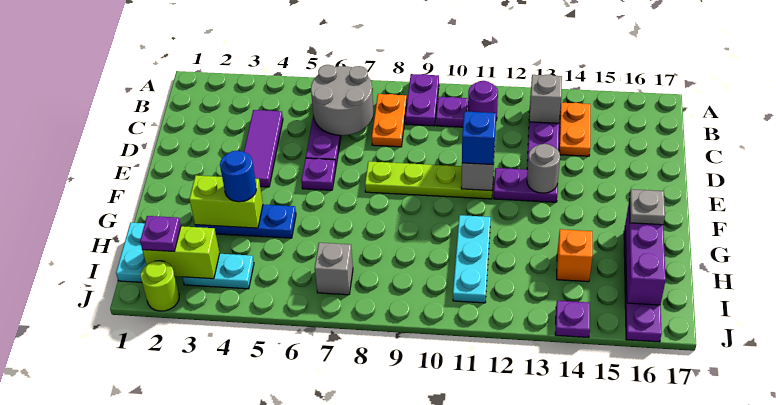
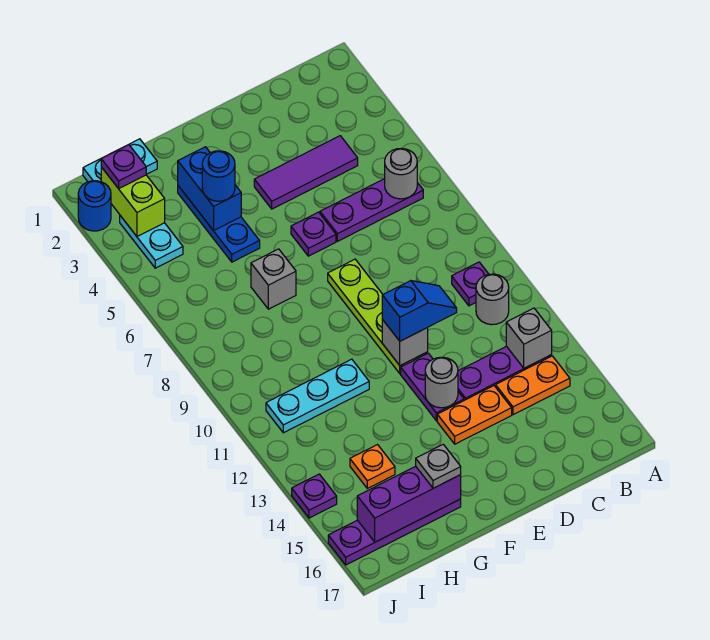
purple plate A9:B9 level 1 -> none
grey round brick B6:C7 level 2 -> grey round brick B6 level 2
orange plate B8:C8 level 1 -> orange plate D14:E14 level 1
purple round brick B11 level 1 -> grey round brick B11 level 1
lime brick G3:G4 level 2 -> blue brick G3:G4 level 2
orange brick H14 level 1 -> orange plate H14 level 1
grey brick I7 level 1 -> grey brick G7 level 1
lime round brick J2 level 1 -> blue round brick J2 level 1

